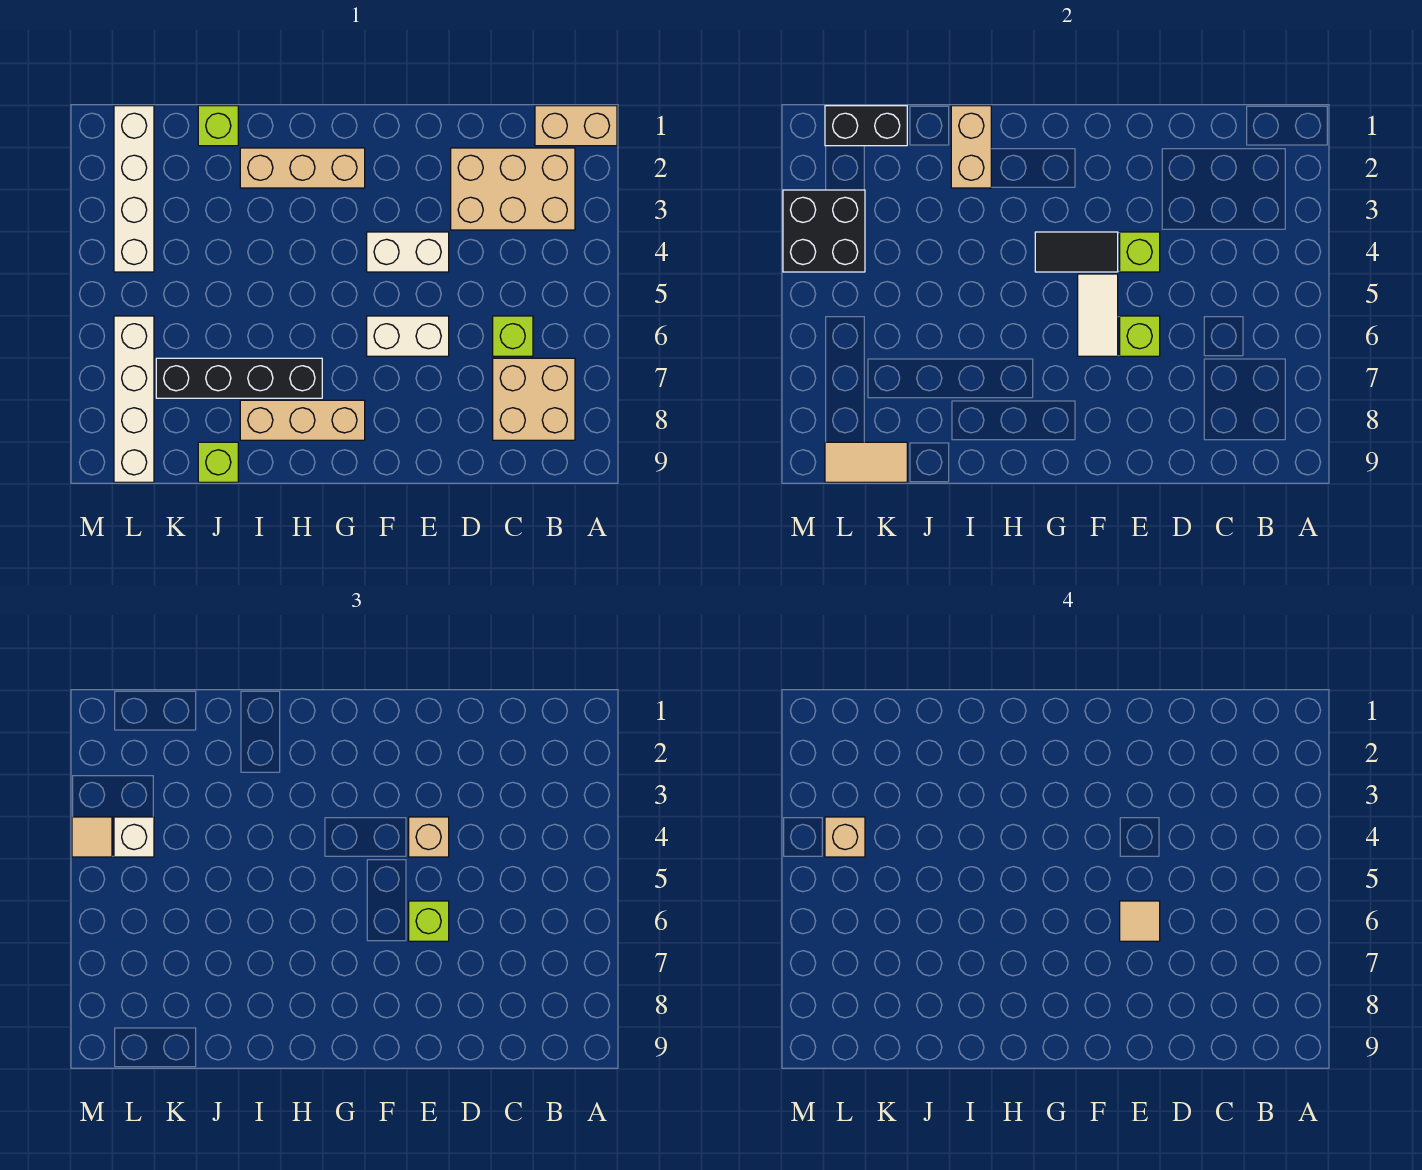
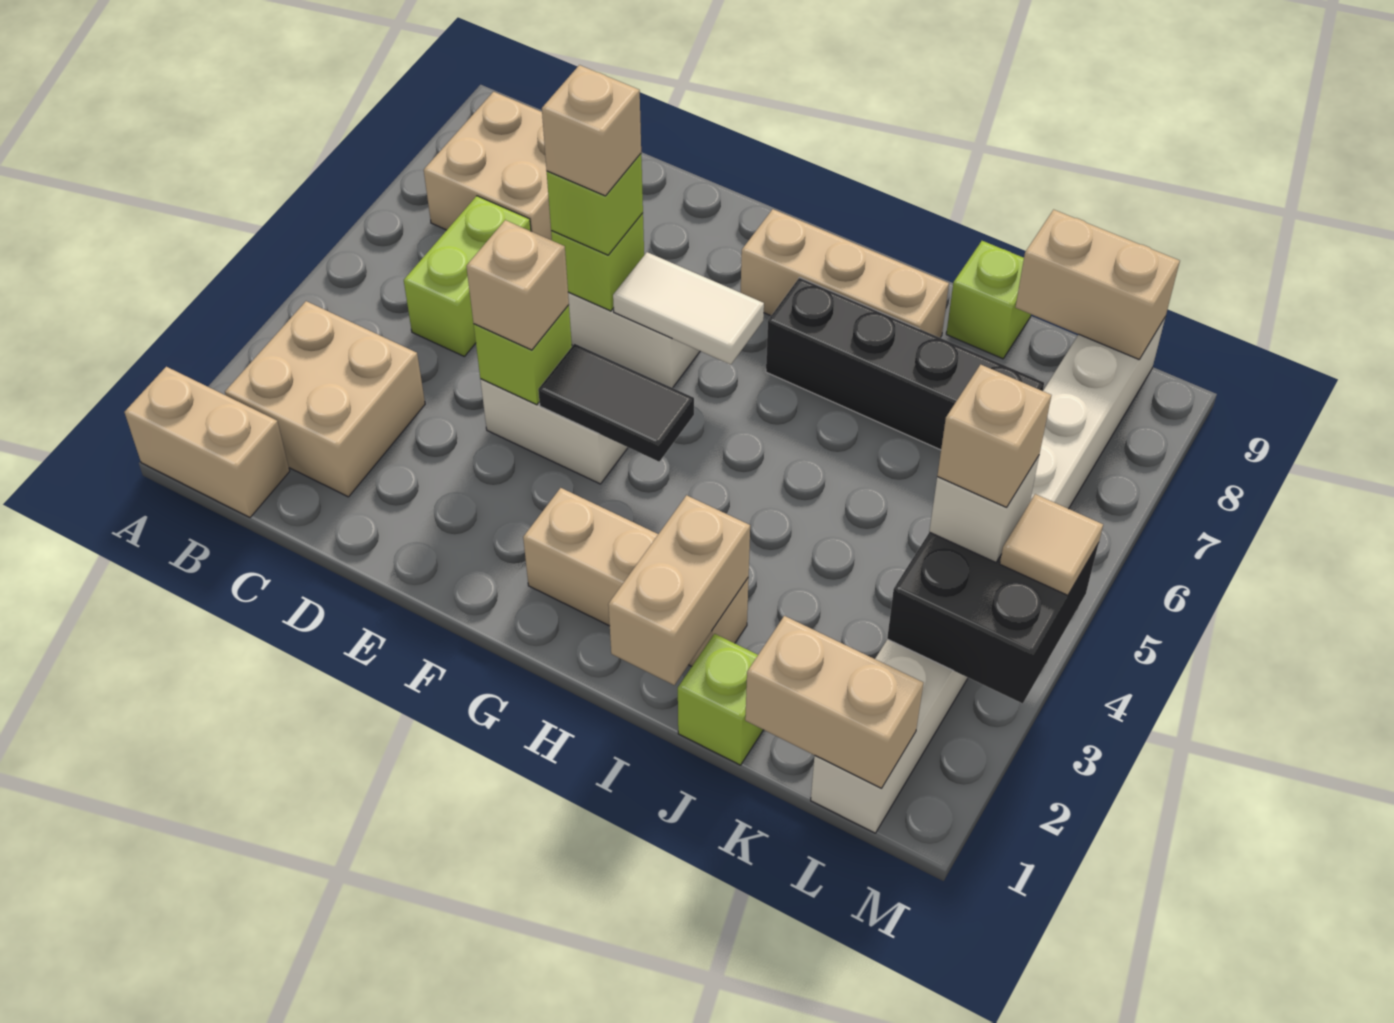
tan brick B2:D3 level 1 -> tan brick B2:C3 level 1
lime brick C6 level 1 -> lime brick C5:C6 level 1
tan tile E6 level 4 -> tan brick E6 level 4
white tile F5:F6 level 2 -> white tile F6:G6 level 2
black brick K1:L1 level 2 -> tan brick K1:L1 level 2
tan tile K9:L9 level 2 -> tan brick K9:L9 level 2

